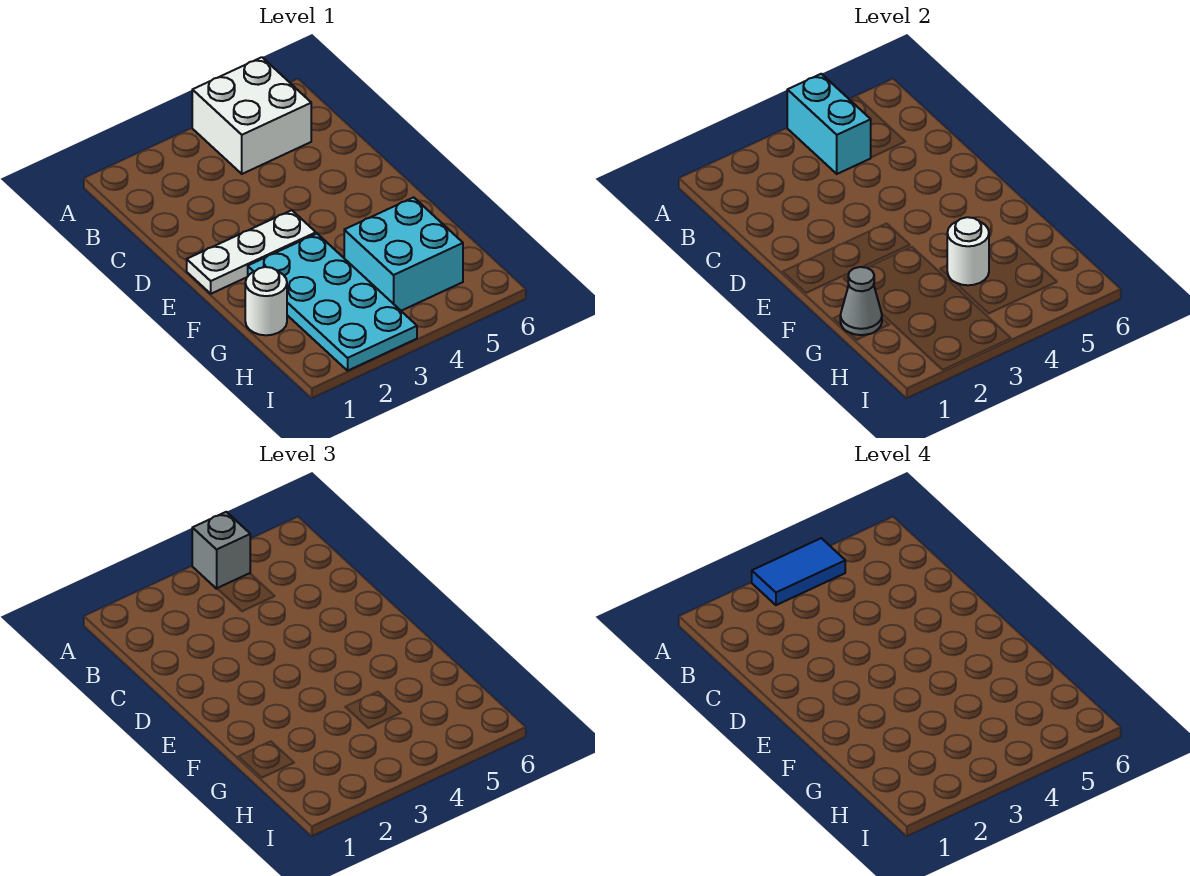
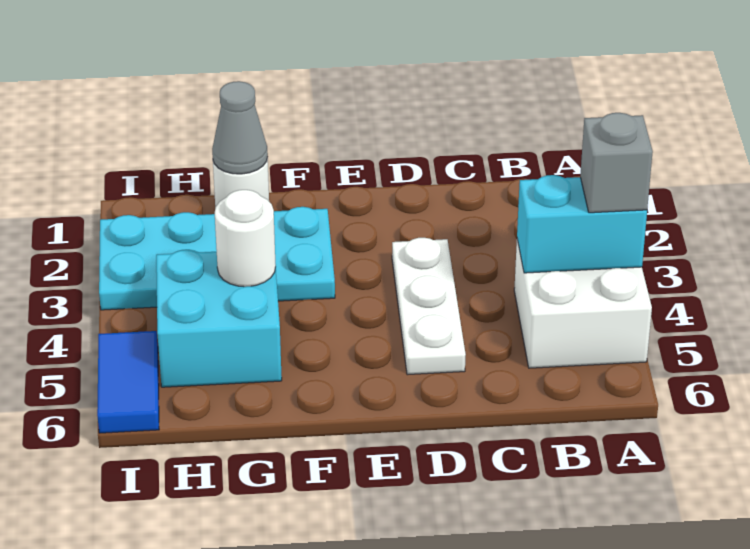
blue tile A3:A4 level 4 -> blue tile I5:I6 level 1
white plate E1:E3 level 1 -> white plate D3:D5 level 1

